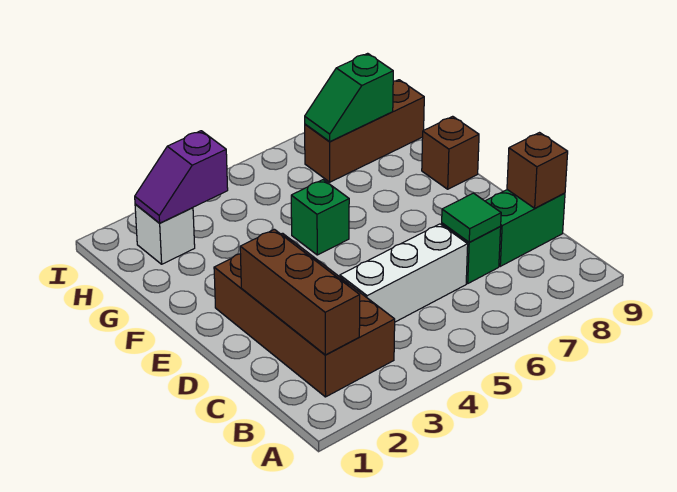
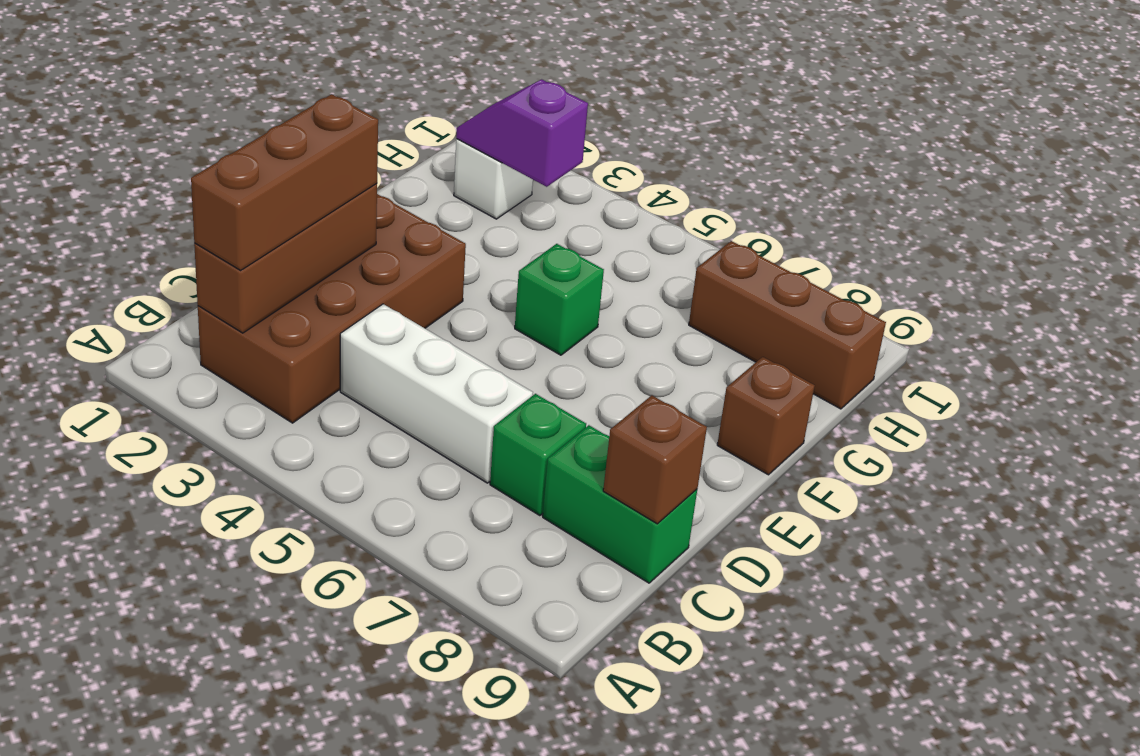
none -> brown brick B2:D2 level 3
green tile C7 level 2 -> none
green slope H7:H8 level 2 top 8 -> none

